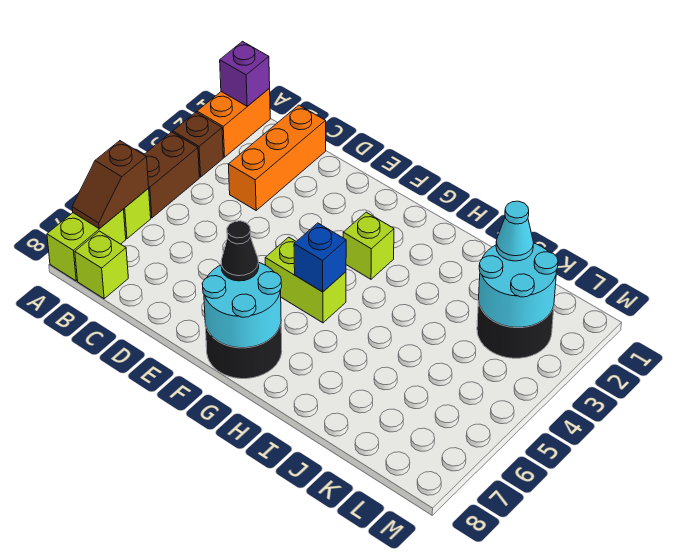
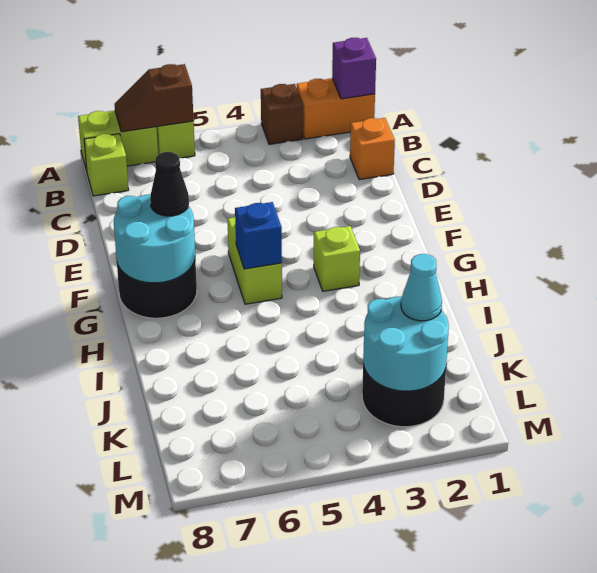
brown brick A4:A5 level 1 -> none
orange brick C1:C3 level 1 -> orange brick C1 level 1

